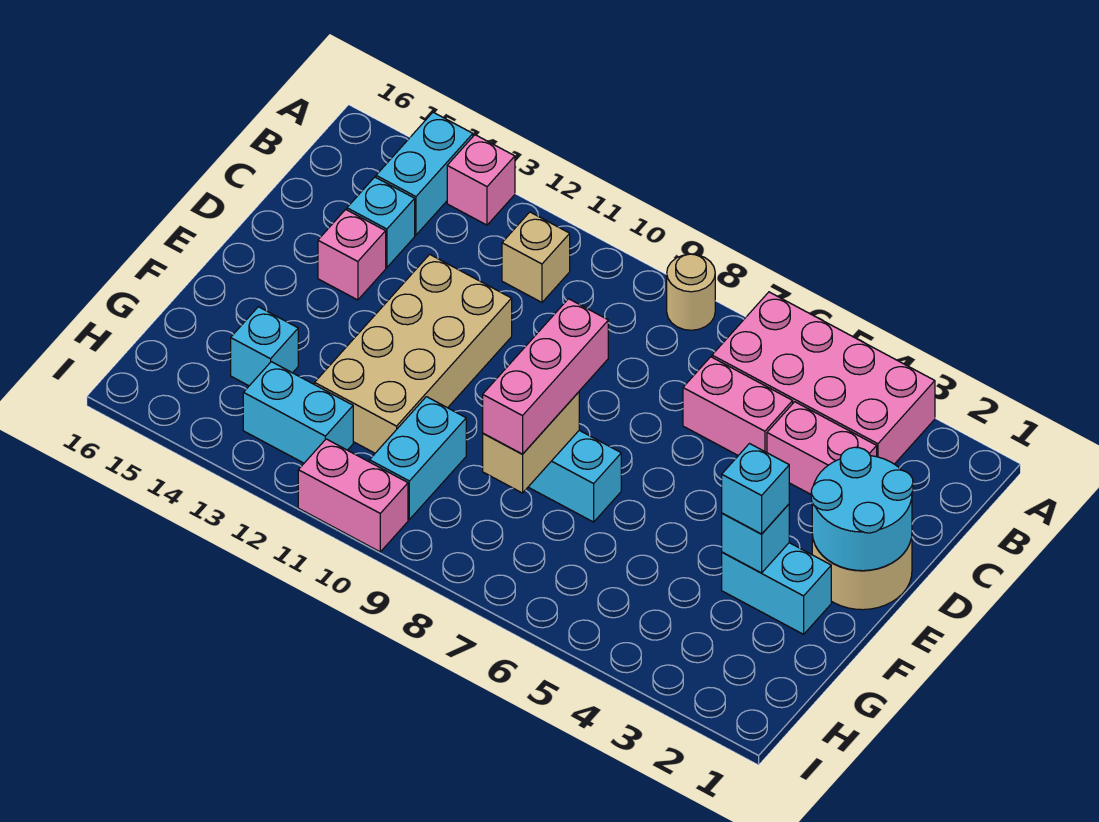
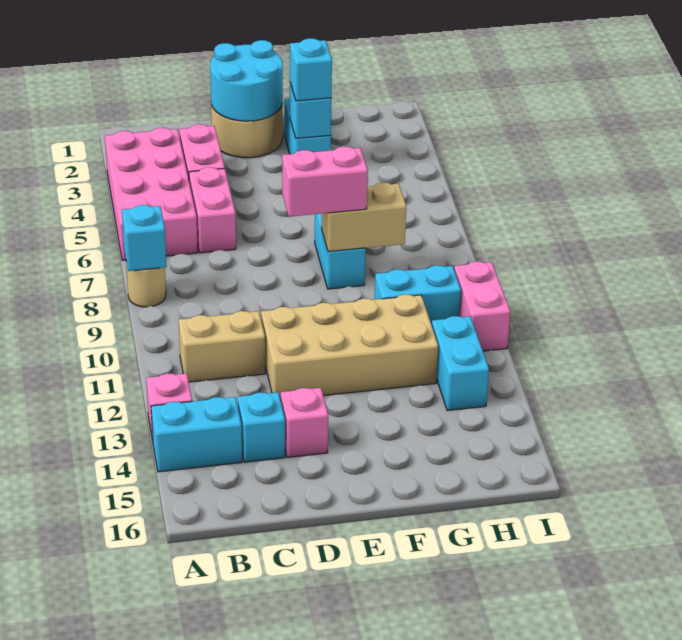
tan brick B11 level 1 -> tan brick B11:C11 level 1
pink brick E8:G8 level 3 -> pink brick E8:F8 level 3
cyan brick G14 level 1 -> cyan brick A8 level 2

